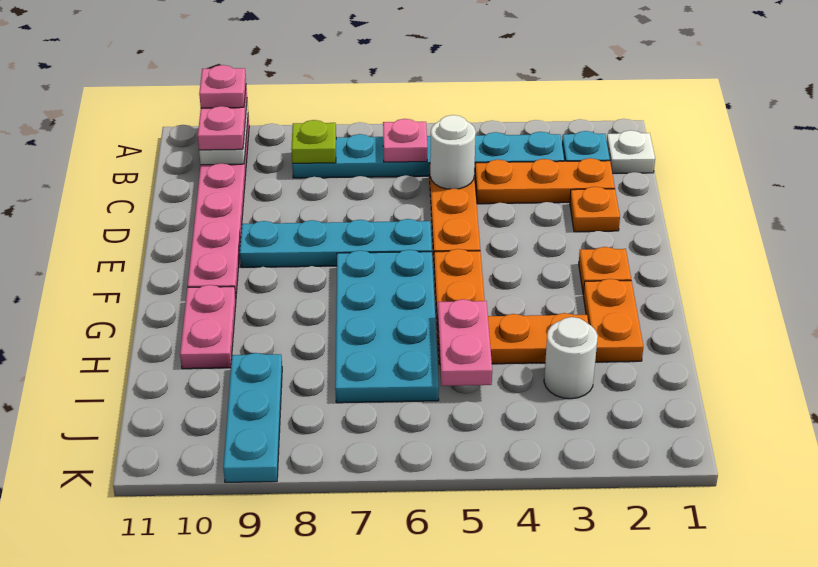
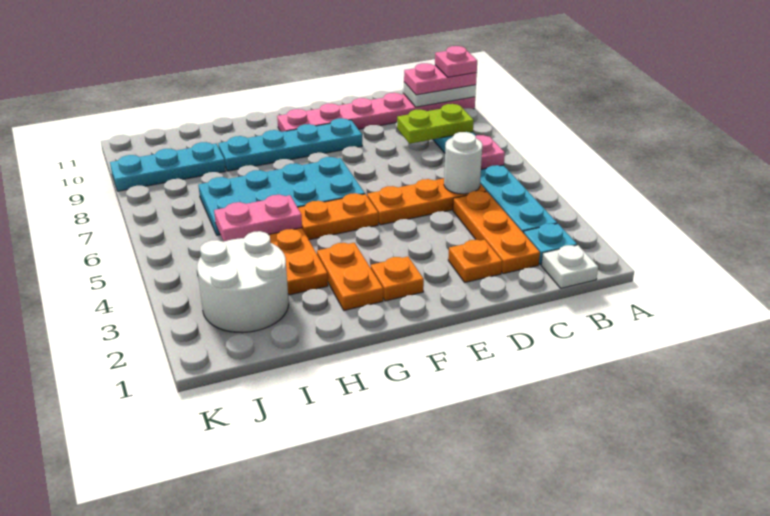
lime plate B8 level 2 -> lime plate B8:C8 level 2
cyan plate E6:E9 level 1 -> cyan plate E9:H9 level 1
orange plate G2:H2 level 1 -> orange plate G2:G3 level 1
pink plate G10:H10 level 1 -> none
white round brick I3 level 1 -> white round brick I2:J3 level 1

